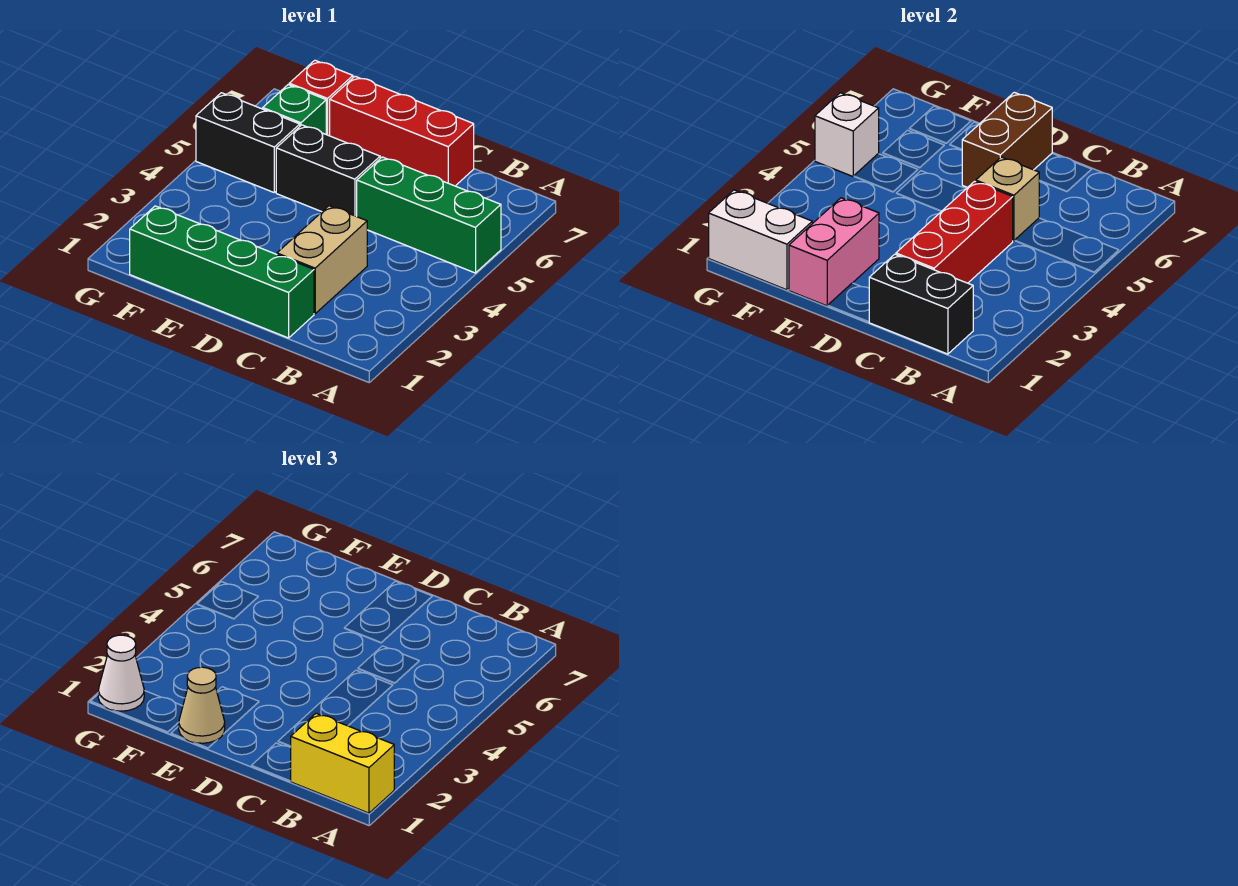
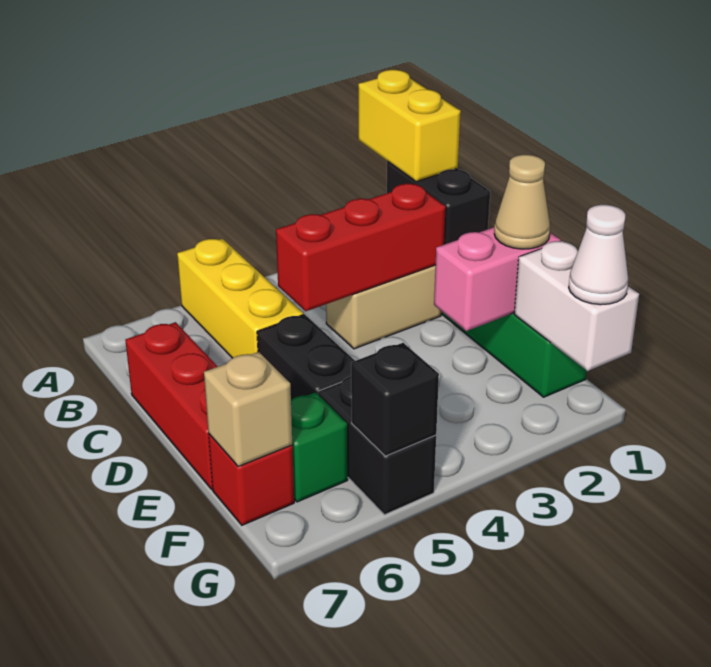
green brick A5:C5 level 1 -> yellow brick A5:C5 level 1
tan brick C5 level 2 -> tan brick F7 level 2
brown brick D6:D7 level 2 -> none
white brick G5 level 2 -> black brick G5 level 2

